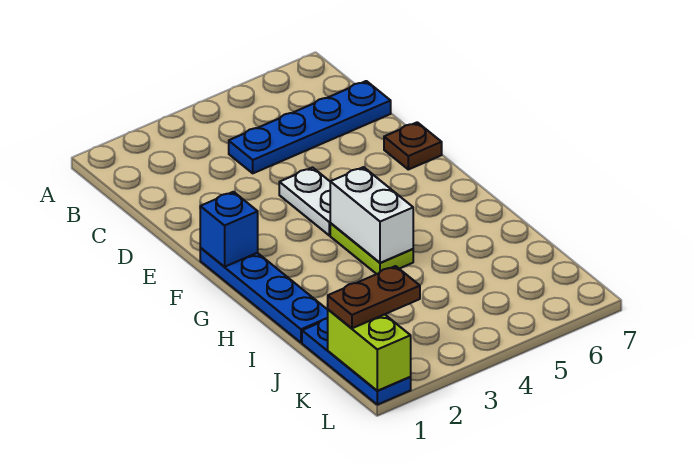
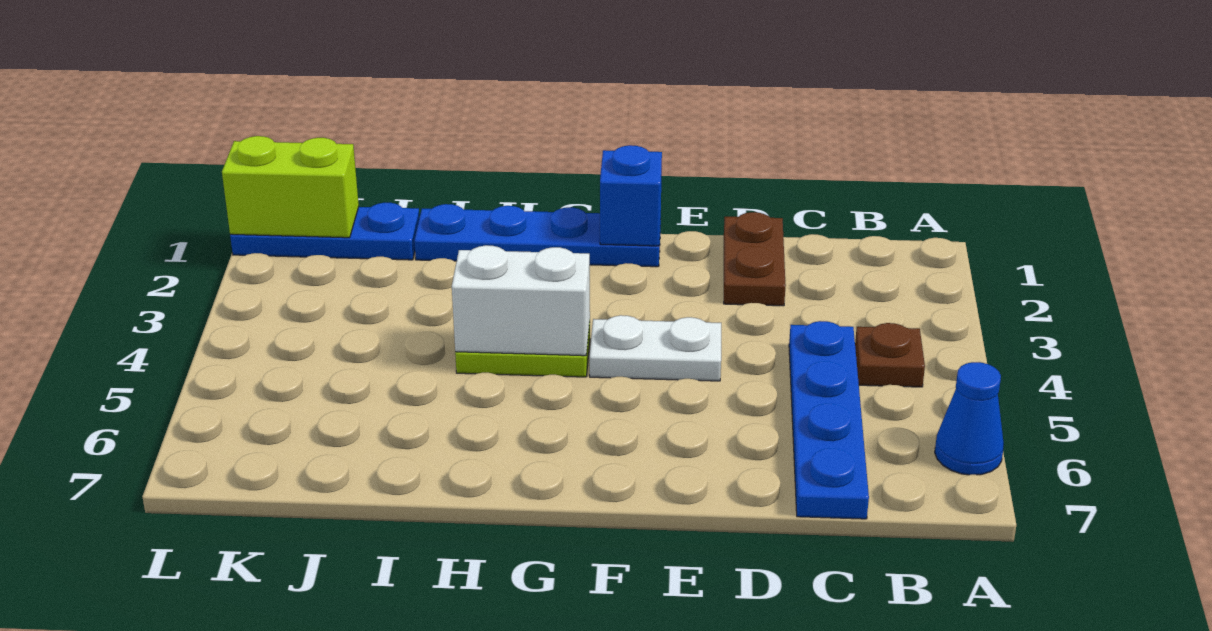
none -> blue cone A6 level 1
brown plate E7 level 1 -> brown plate B4 level 1
brown plate K1:K2 level 3 -> brown plate D1:D2 level 1

